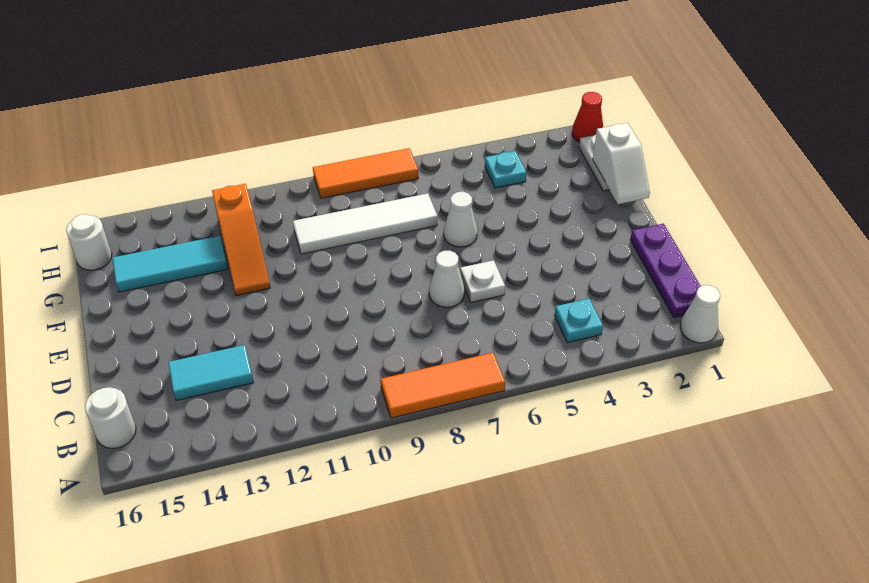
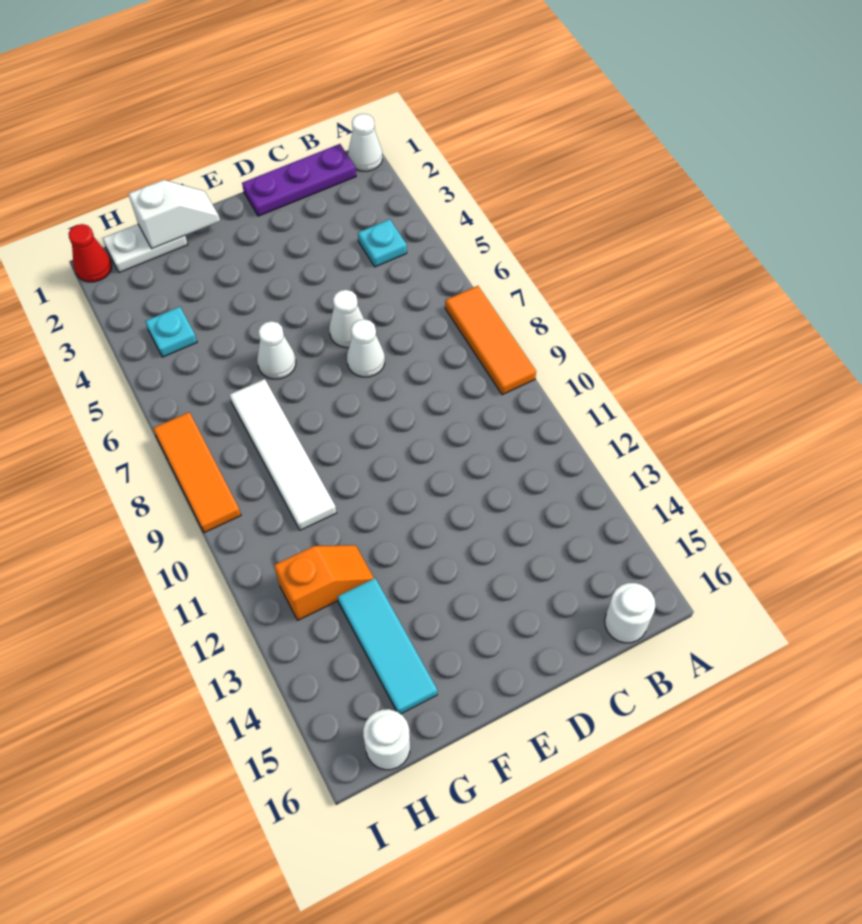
cyan tile C13:C14 level 1 -> none
white plate D6 level 1 -> white cone D6 level 1
orange slope F12:H12 level 1 top H -> orange slope G12:H12 level 1 top H

